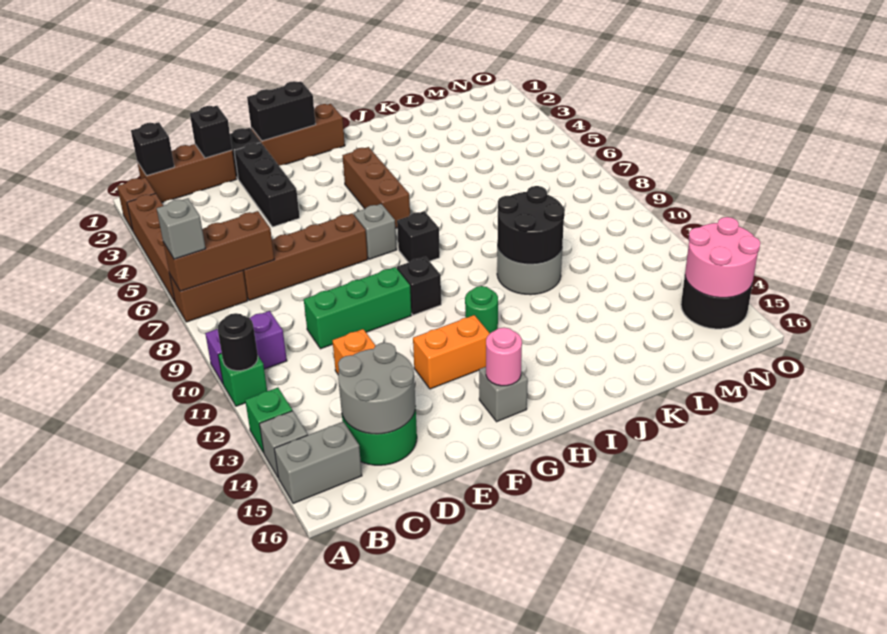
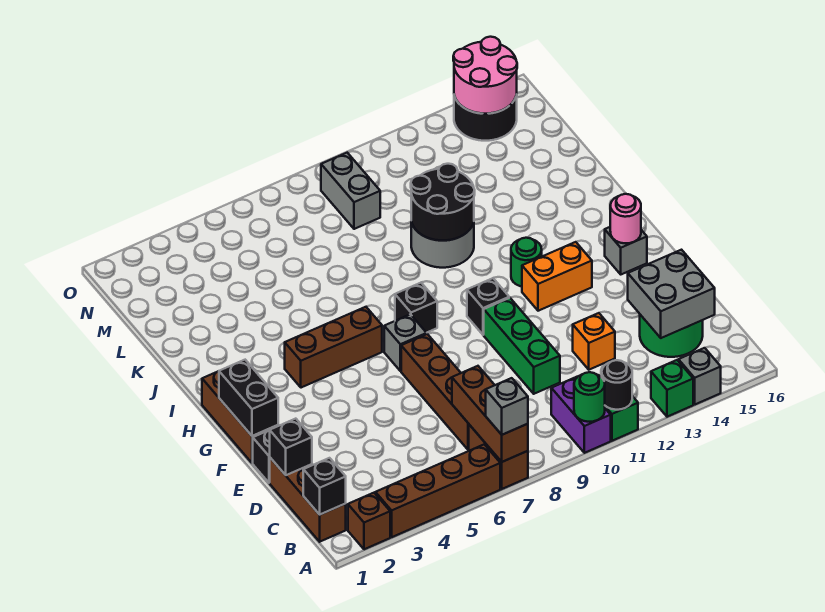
none -> green round brick A10 level 2
grey brick A15:B15 level 1 -> grey brick M9:N9 level 1
grey round brick C14:D15 level 2 -> grey brick C14:D15 level 2
black brick E2:E4 level 1 -> none
orange brick F13:G13 level 1 -> orange brick G12:G13 level 1

